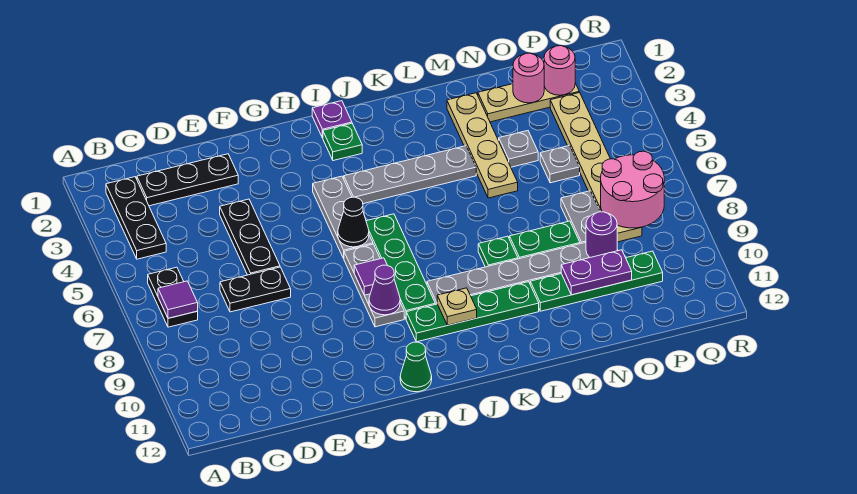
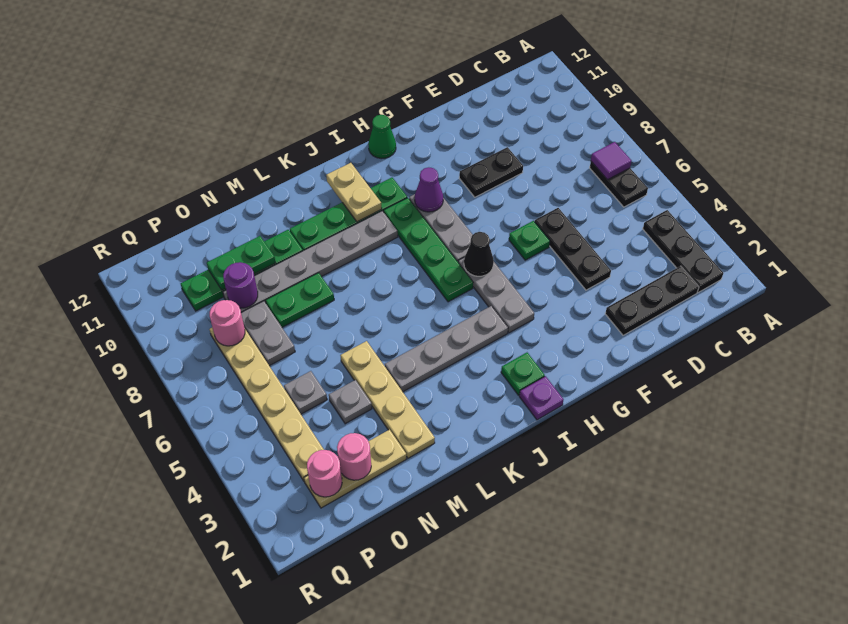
black plate D7:E7 level 1 -> black plate E9:F9 level 1
purple tile H8 level 2 -> none
tan plate J10 level 2 -> tan plate J10:J11 level 2
green plate L8 level 1 -> green plate F6 level 1
purple plate N10:O10 level 2 -> green plate N10:O10 level 2
pink round brick P7:Q8 level 2 -> pink round brick P8 level 2

